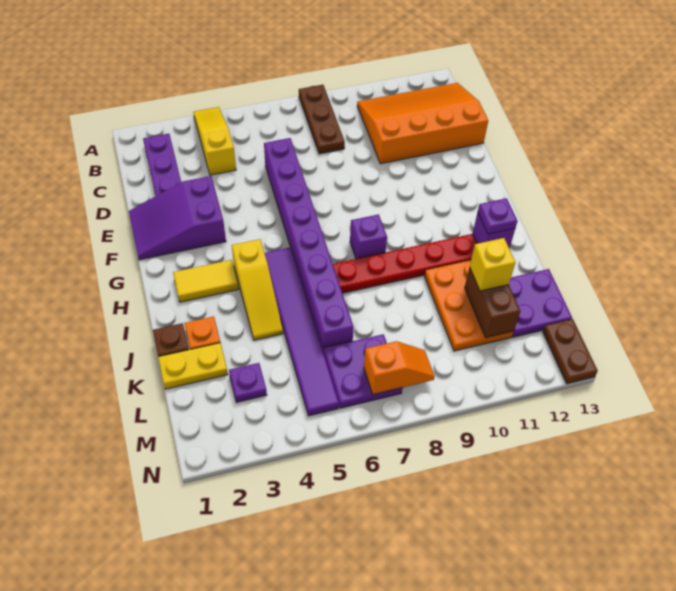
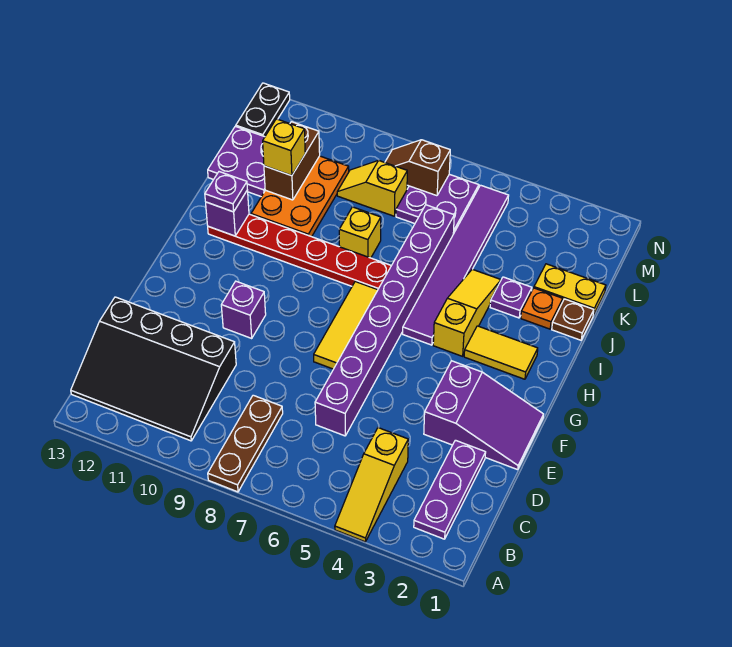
orange slope B10:D13 level 1 top D -> black slope B10:D13 level 1 top D
none -> yellow tile F7:H7 level 1
purple brick H8 level 1 -> purple brick F10 level 1
none -> yellow brick J8 level 1
purple plate L3 level 1 -> purple plate J3 level 1
none -> yellow slope L8:L9 level 1 top 8
orange slope M7:M8 level 2 top 7 -> brown slope M7:M8 level 2 top 7
brown plate M13:N13 level 1 -> black plate M13:N13 level 1

